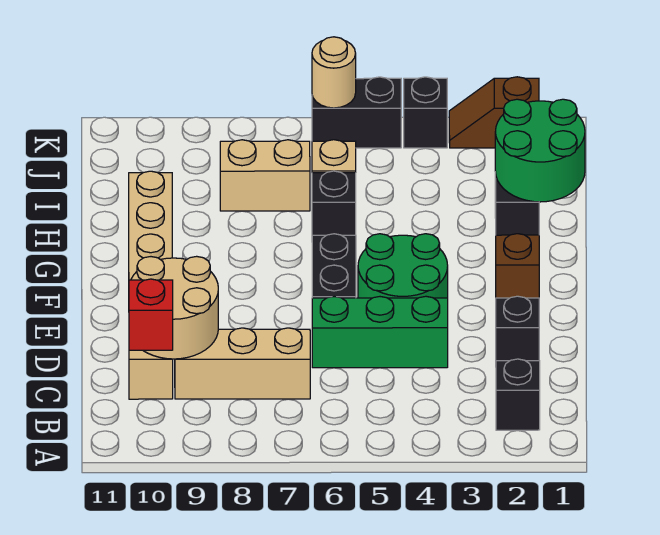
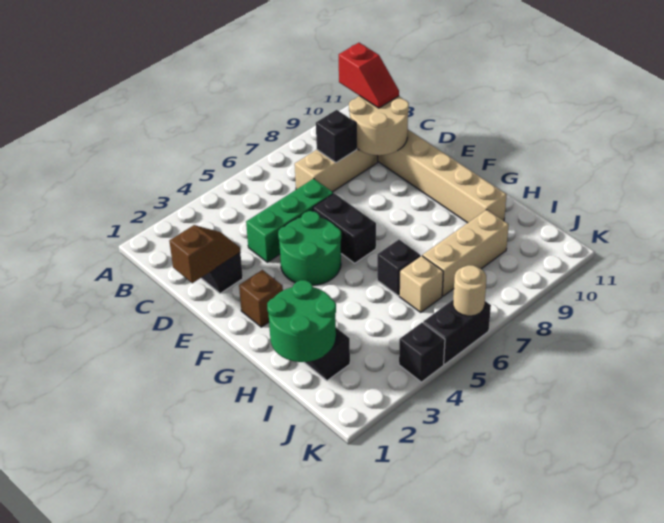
black brick B2 level 1 -> black brick C8 level 2
tan brick I7:I8 level 1 -> tan brick I7:I9 level 1
brown slope K2:K3 level 1 top 2 -> brown slope D1:D2 level 2 top 1

